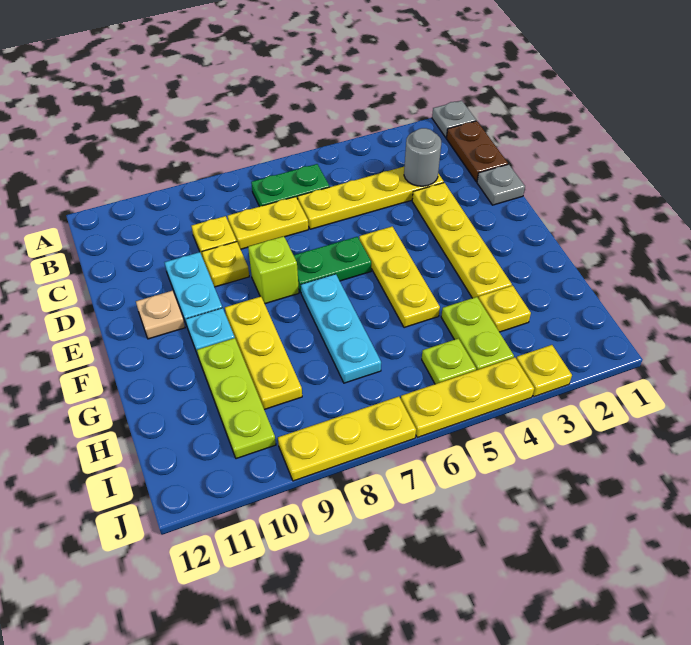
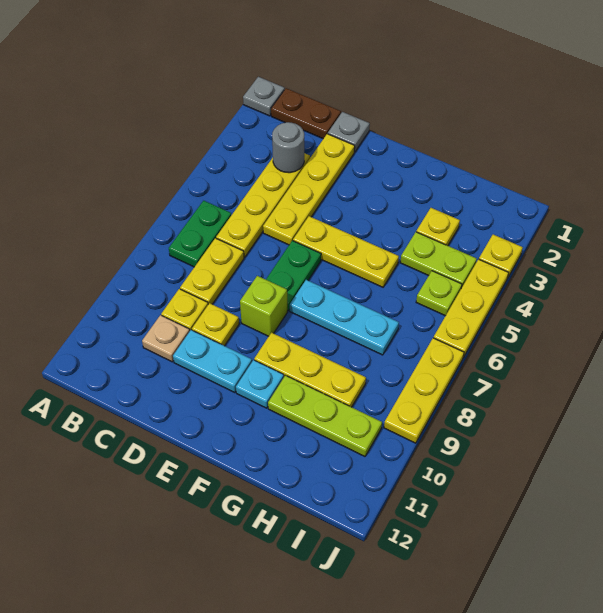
yellow plate D3:G3 level 1 -> yellow plate D2:D5 level 1
tan plate E11 level 1 -> tan plate C10 level 1

